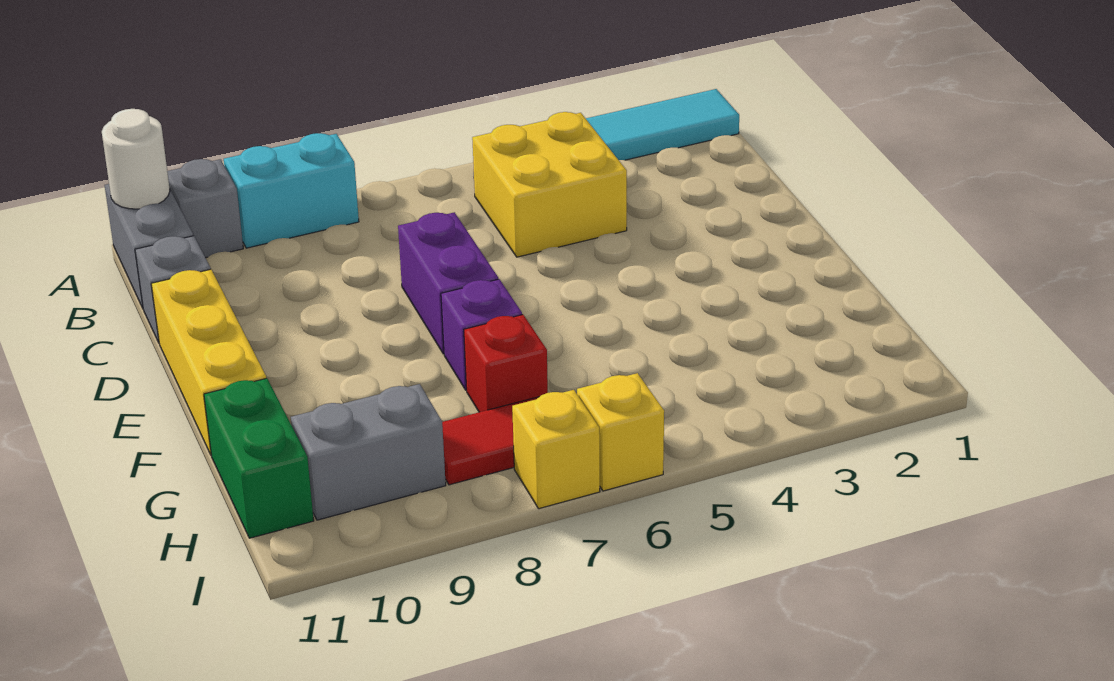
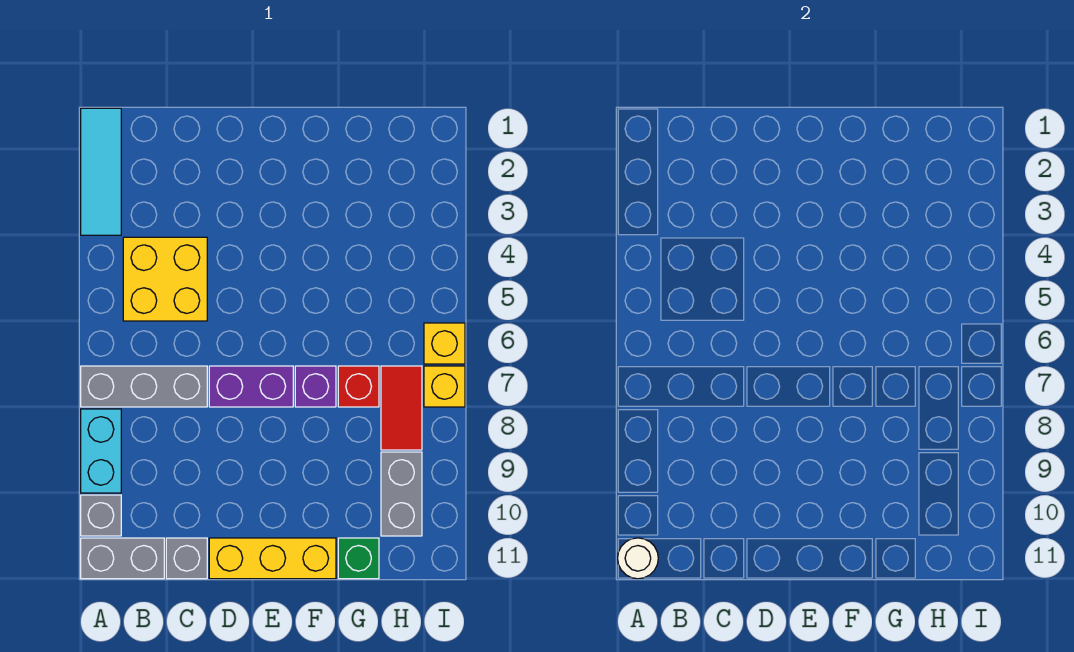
none -> grey brick A7:C7 level 1
green brick G11:H11 level 1 -> green brick G11 level 1

